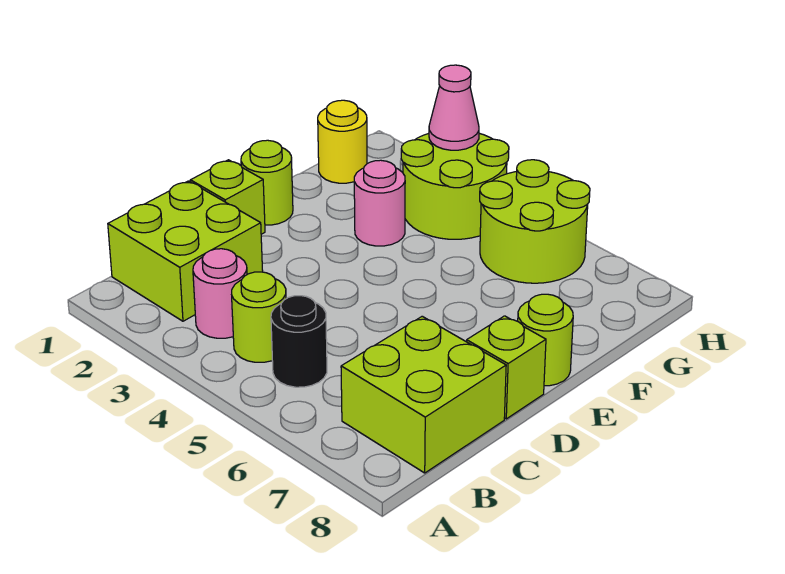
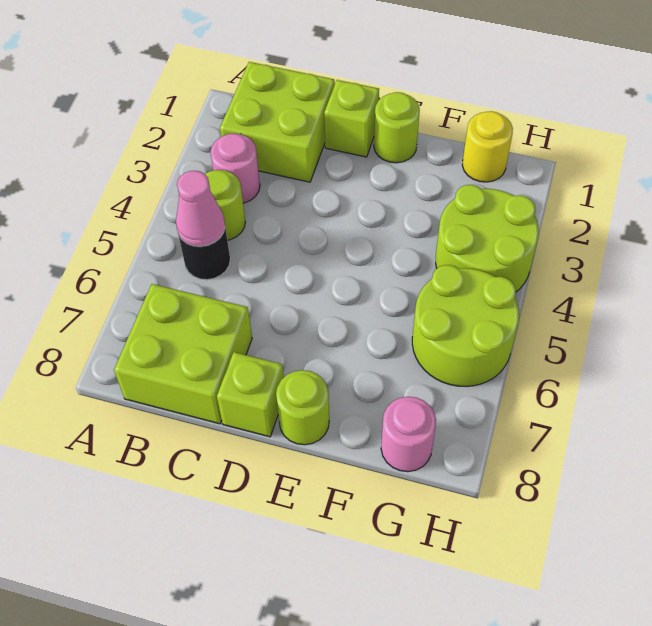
pink round brick F3 level 1 -> pink round brick G8 level 1
pink cone H3 level 2 -> pink cone B5 level 2

